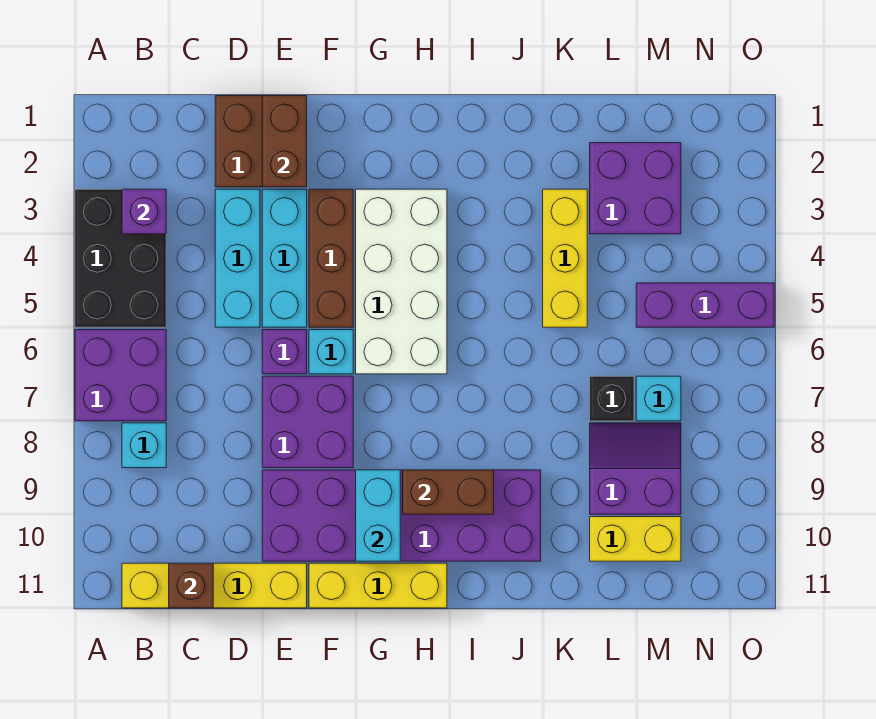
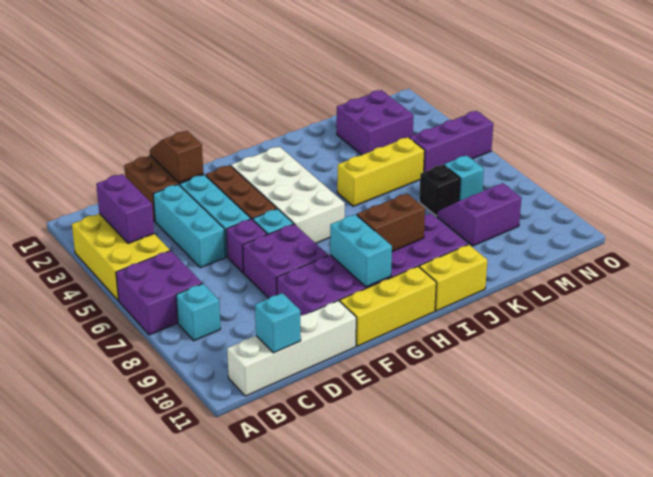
black brick A3:B5 level 1 -> yellow brick A3:B5 level 1
purple brick B3 level 2 -> purple brick B3:B4 level 2
yellow brick B11:E11 level 1 -> white brick B11:E11 level 1
brown brick C11 level 2 -> cyan brick C11 level 2
brown brick E1:E2 level 2 -> brown slope E1:E2 level 2 top 2
yellow brick K3:K5 level 1 -> yellow brick J5:L5 level 1
yellow brick L10:M10 level 1 -> yellow brick I11:J11 level 1

